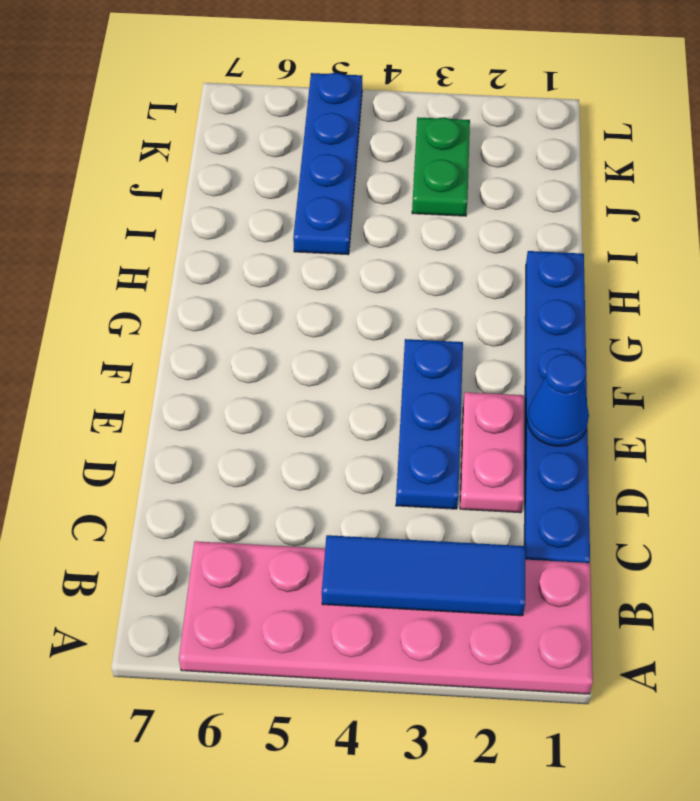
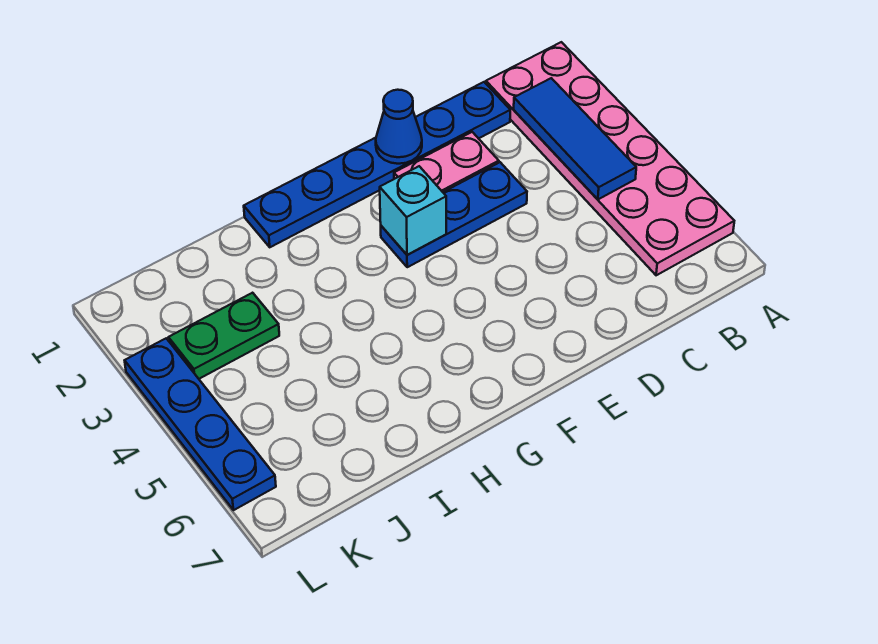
none -> cyan brick F3 level 2
blue plate I5:L5 level 1 -> blue plate L3:L6 level 1

